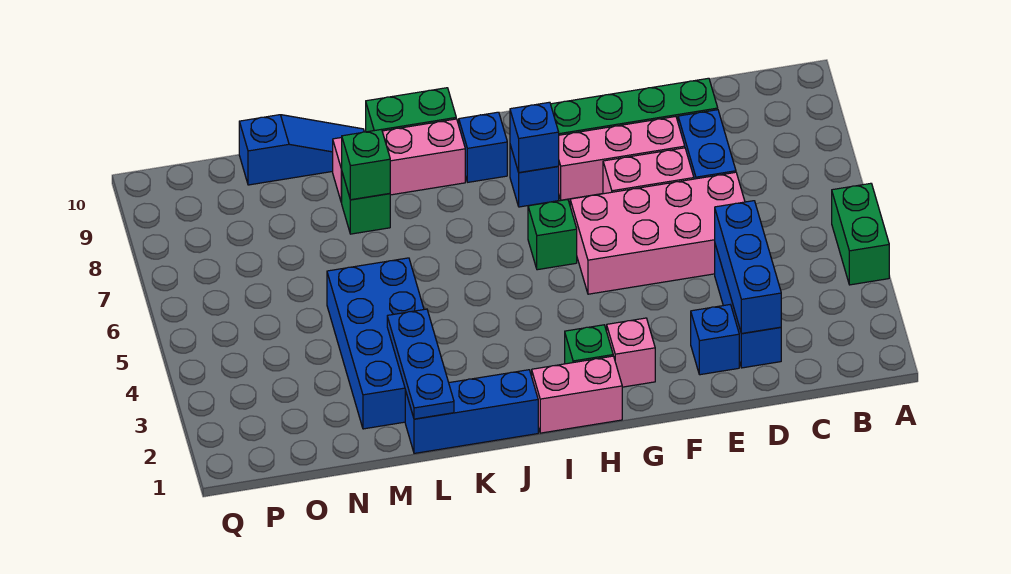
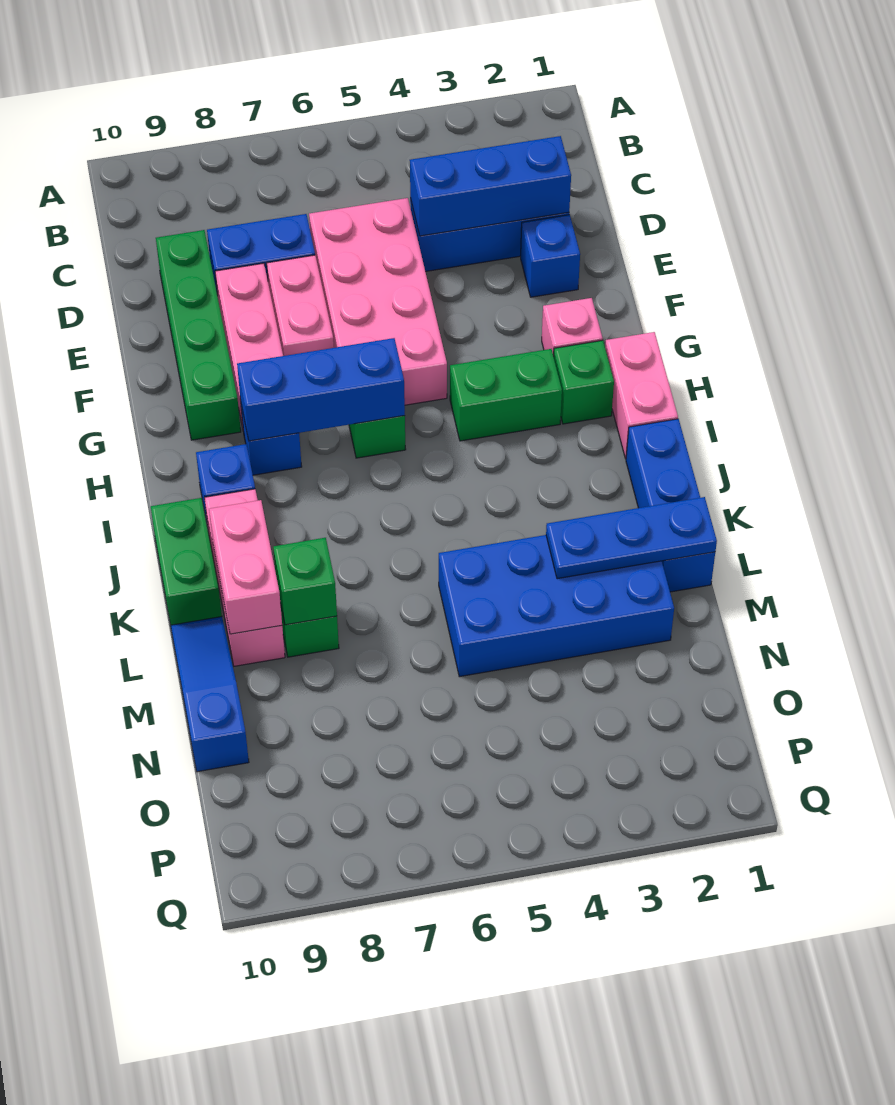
green brick A4:A5 level 1 -> green brick H3:H4 level 1
blue brick H8 level 2 -> blue brick H6:H8 level 2
none -> pink brick K9:L9 level 2

